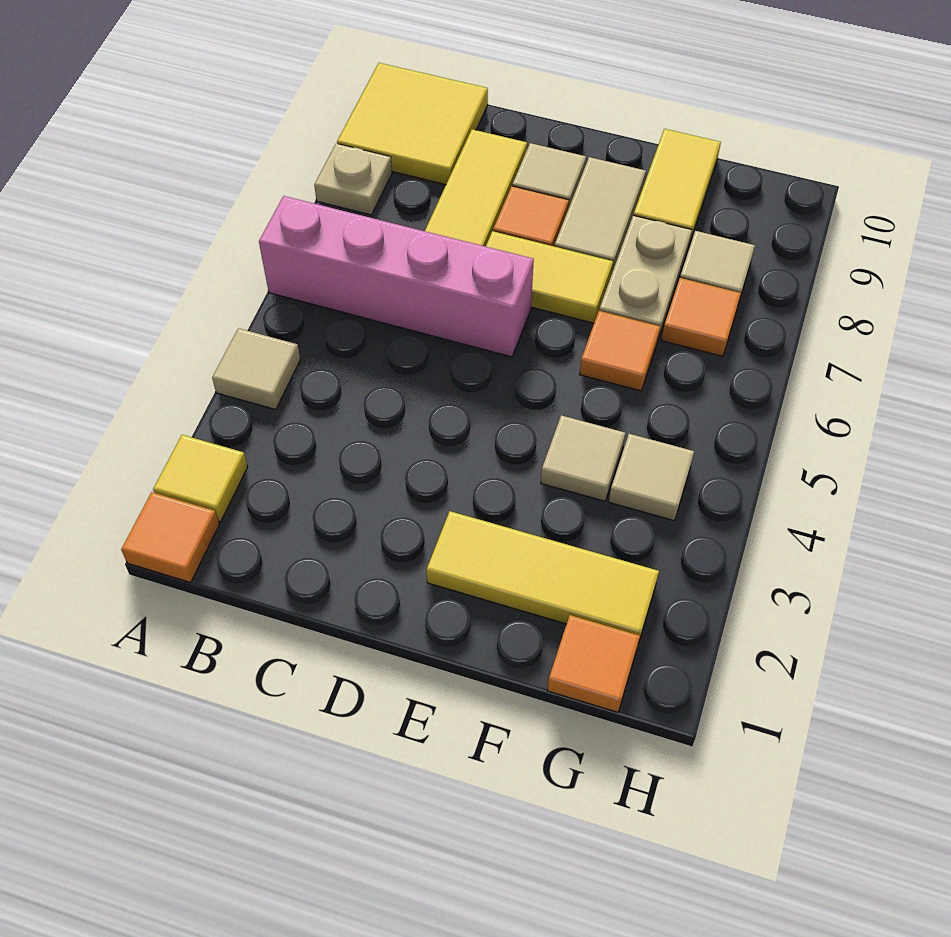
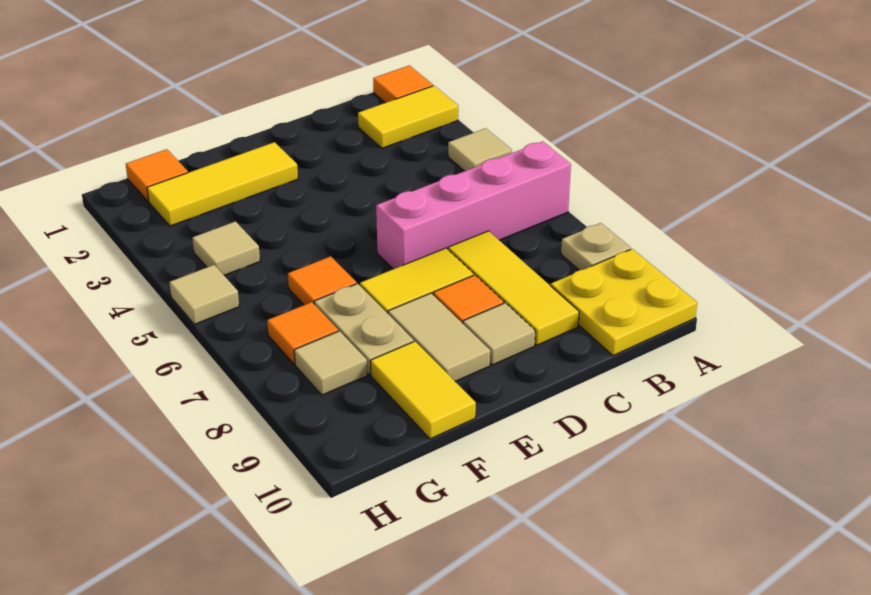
yellow tile A2 level 1 -> yellow tile A2:B2 level 1
yellow tile A9:B10 level 1 -> yellow plate A9:B10 level 1
tan tile F4 level 1 -> tan tile H5 level 1

